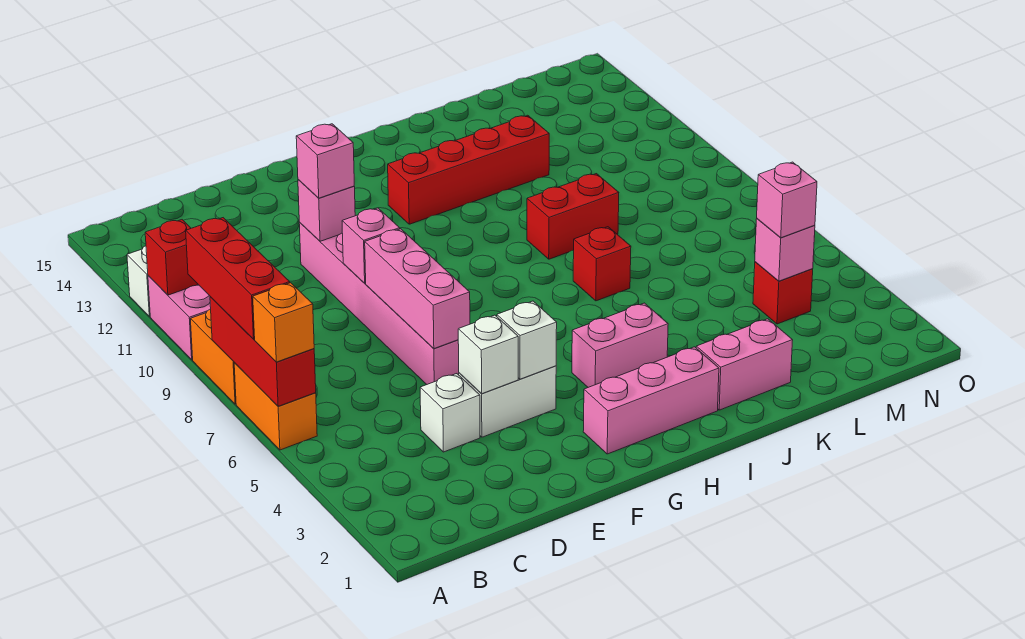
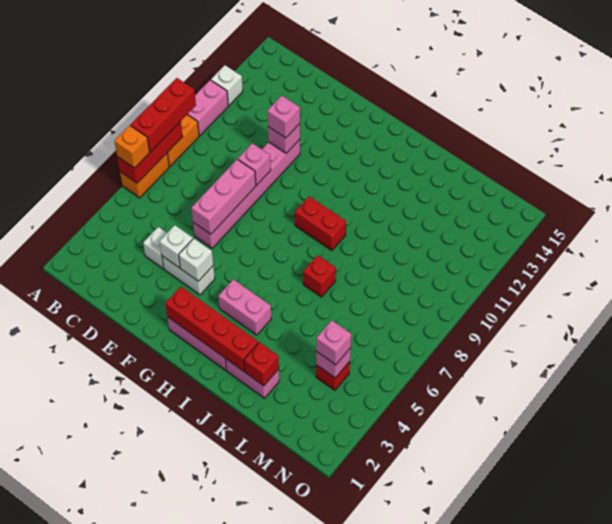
red brick A11 level 2 -> red brick K2 level 2
red brick H12:K12 level 1 -> red brick G2:J2 level 2
red brick J9:K9 level 1 -> red brick H9:I9 level 1

